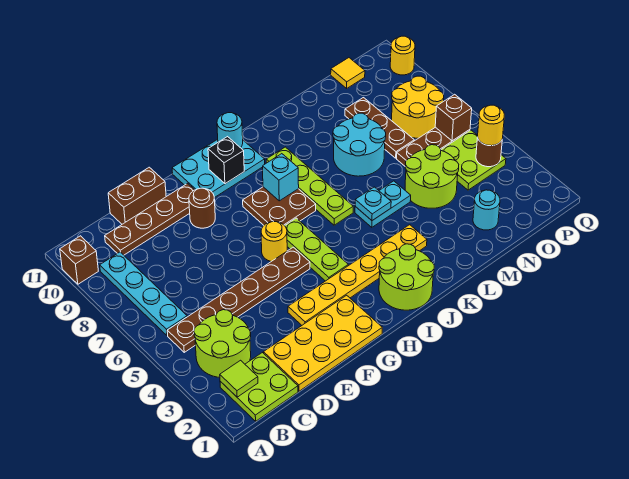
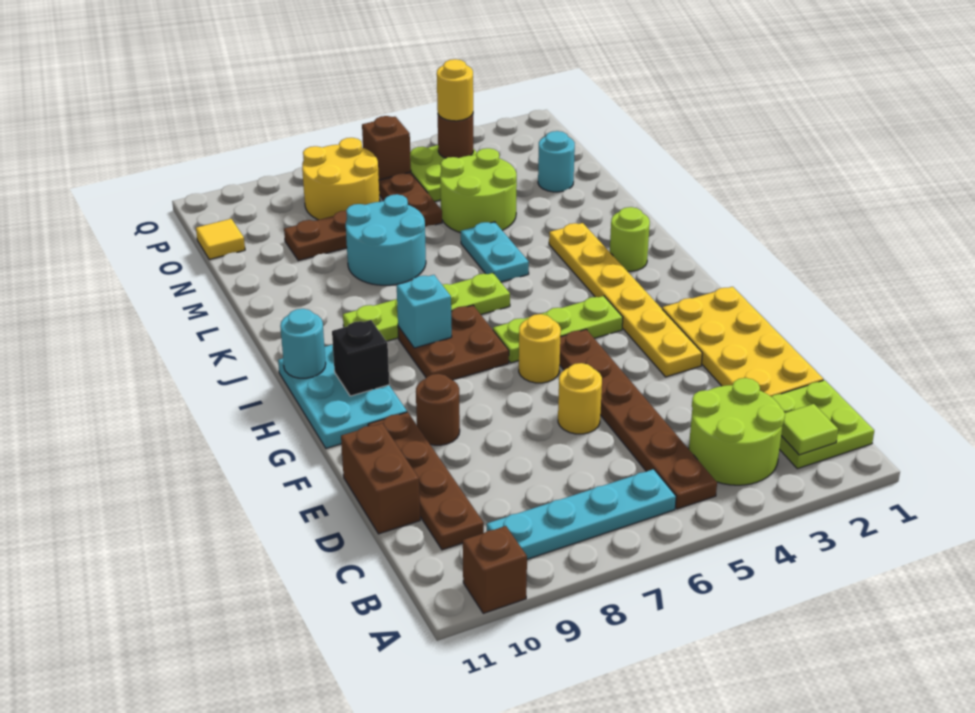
lime round brick I1:J2 level 1 -> lime round brick J2 level 1
cyan plate K5 level 2 -> none
yellow round brick Q10 level 1 -> yellow round brick E6 level 1

